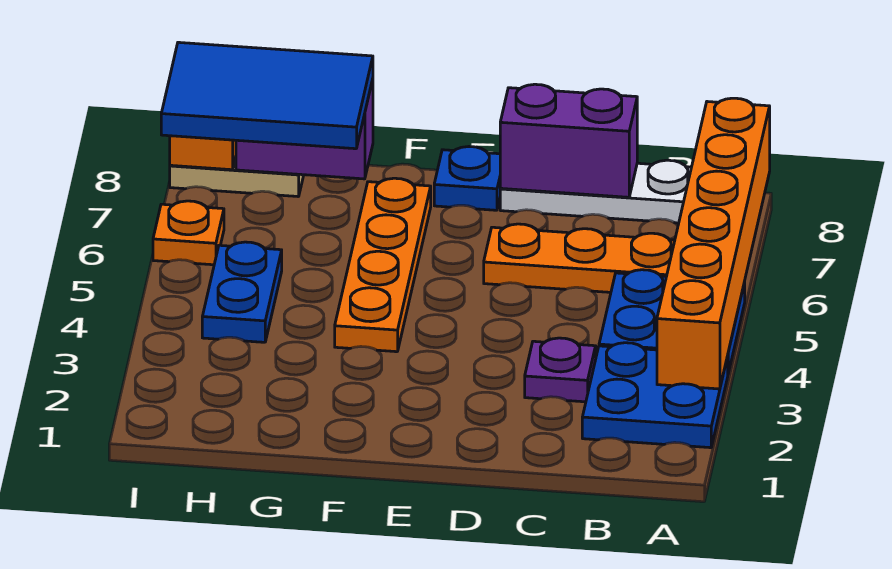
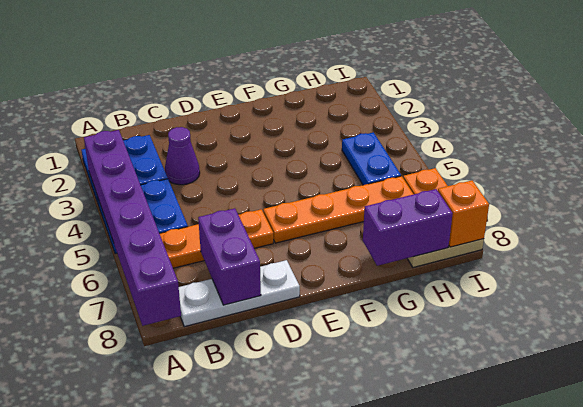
orange brick A3:A8 level 2 -> purple brick A3:A8 level 2
purple plate C3 level 1 -> purple cone C3 level 1
purple brick C8:D8 level 2 -> purple brick C7:C8 level 2
blue plate E8 level 1 -> none
orange plate F4:F7 level 1 -> orange plate E6:H6 level 1
blue tile G7:I8 level 3 -> none

